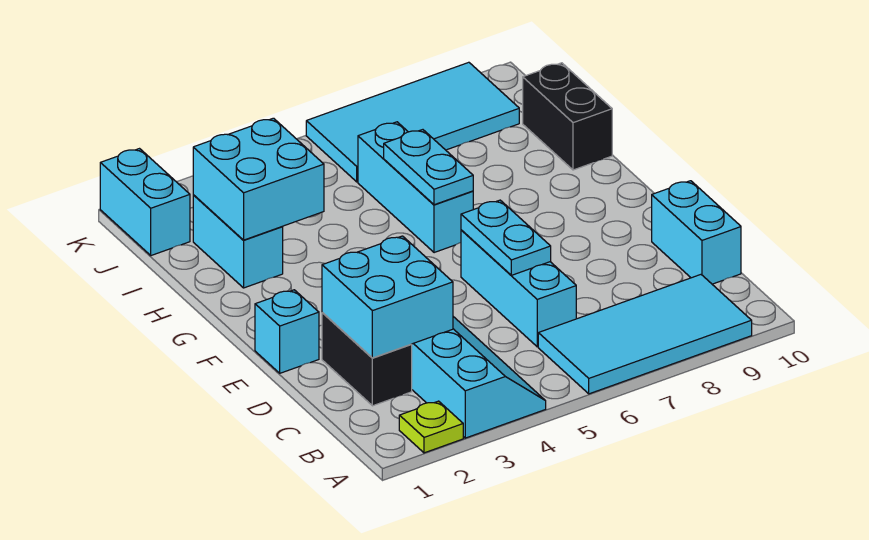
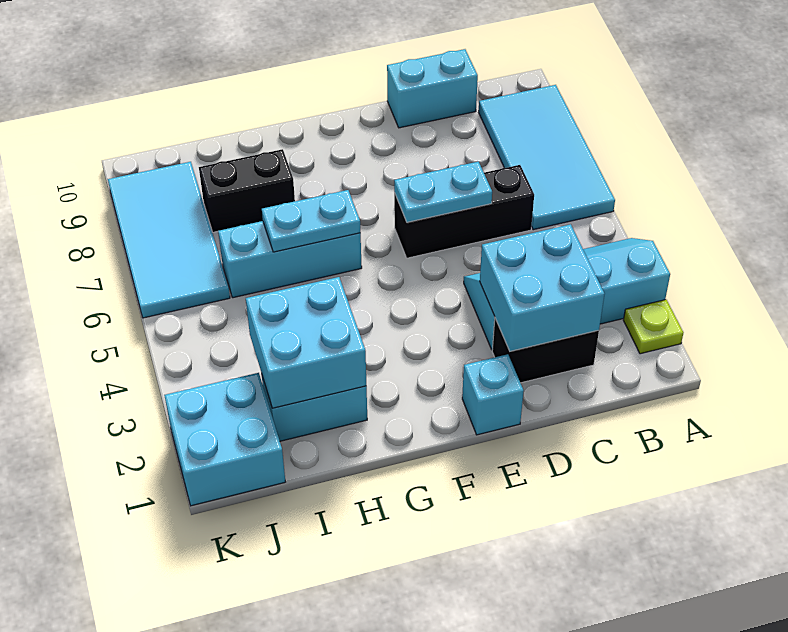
cyan brick C6:E6 level 1 -> black brick C6:E6 level 1
black brick H10:I10 level 1 -> black brick H8:I8 level 1
cyan brick J1:K1 level 1 -> cyan brick J1:K2 level 1

